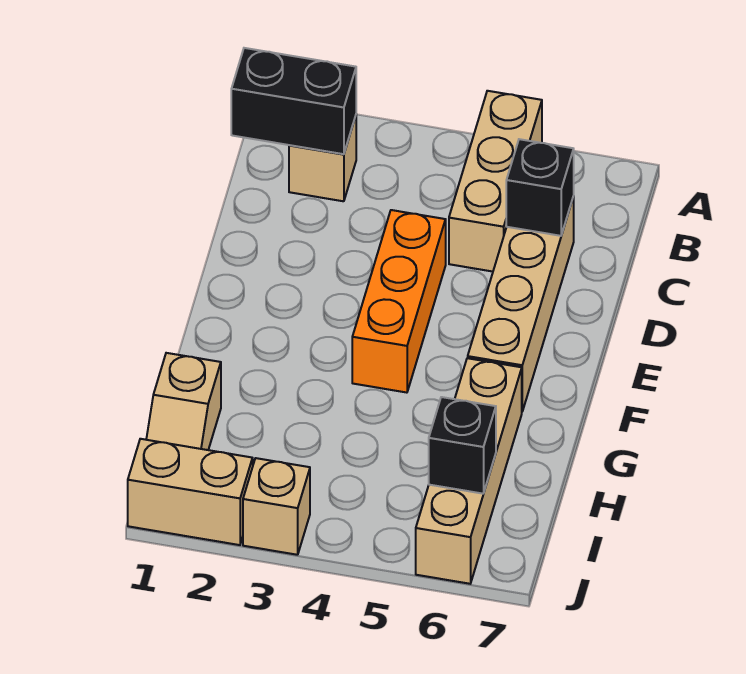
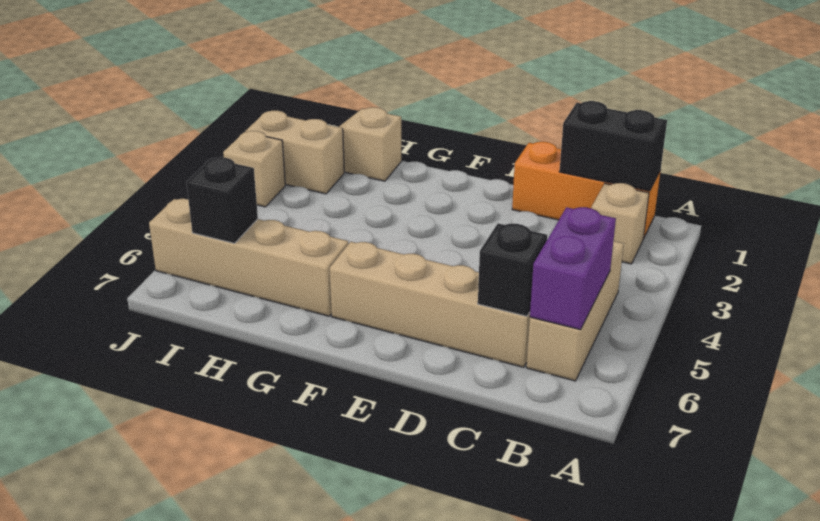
tan brick A5:C5 level 1 -> tan brick B4:B6 level 1
black brick B1:B2 level 2 -> black brick B1:C1 level 2
none -> purple brick B5:B6 level 2
orange brick D4:F4 level 1 -> orange brick B1:D1 level 1
tan brick J1:J2 level 1 -> tan brick I2:J2 level 1

